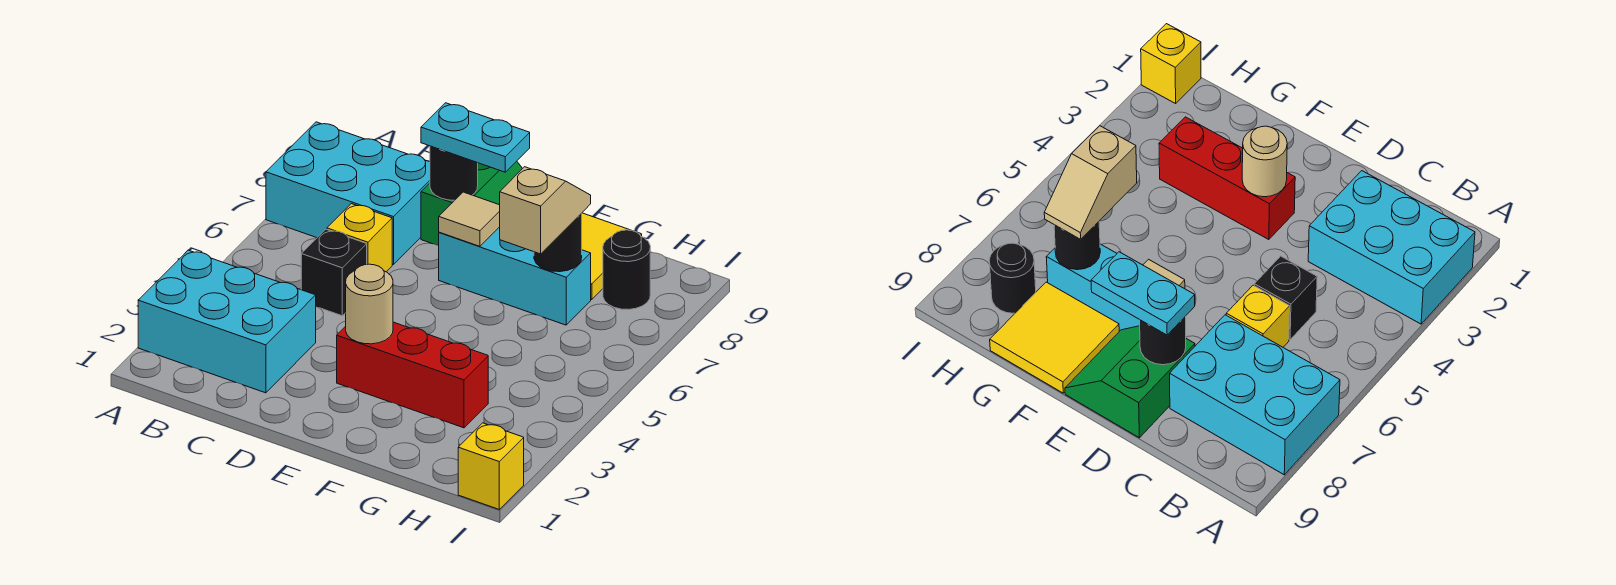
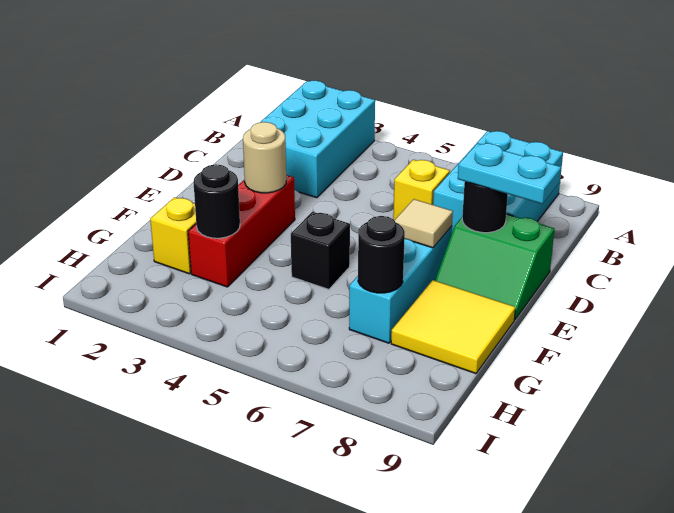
black brick C5 level 1 -> black brick F5 level 1
cyan plate D8:E8 level 3 -> cyan plate D8:D9 level 3
tan slope G6:G7 level 3 top 6 -> none
black round brick H8 level 1 -> black round brick G3 level 2
yellow brick I1 level 1 -> yellow brick G2 level 1

